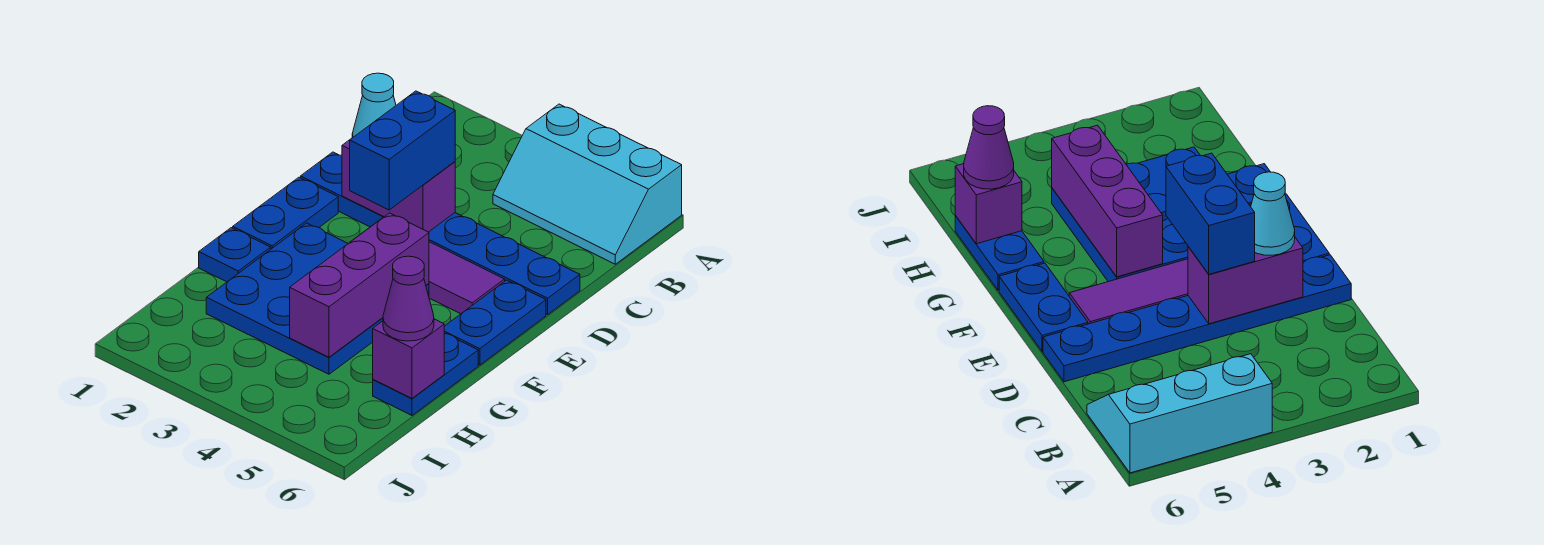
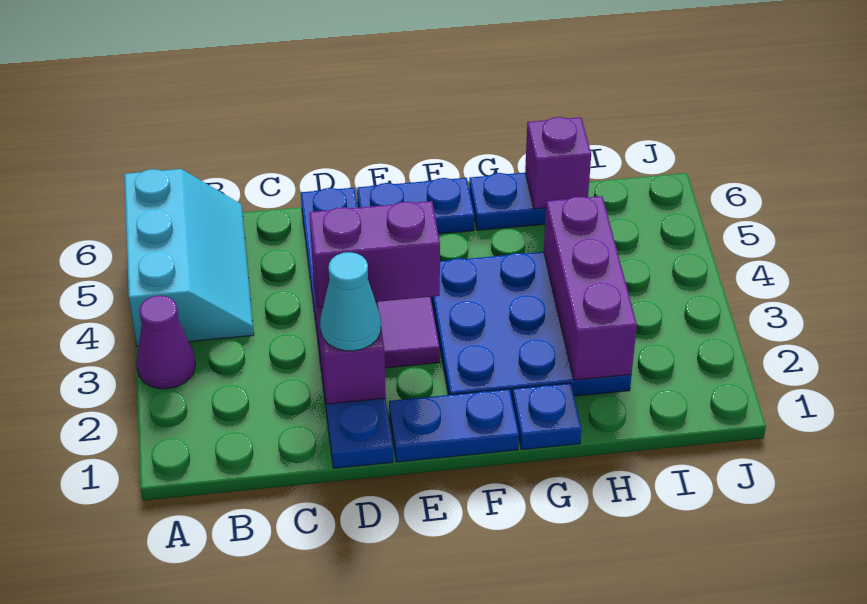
blue brick D3:E3 level 3 -> purple brick D3:E3 level 3
purple brick F4:H4 level 2 -> purple brick H2:H4 level 2
purple cone H6 level 3 -> purple cone A3 level 1

